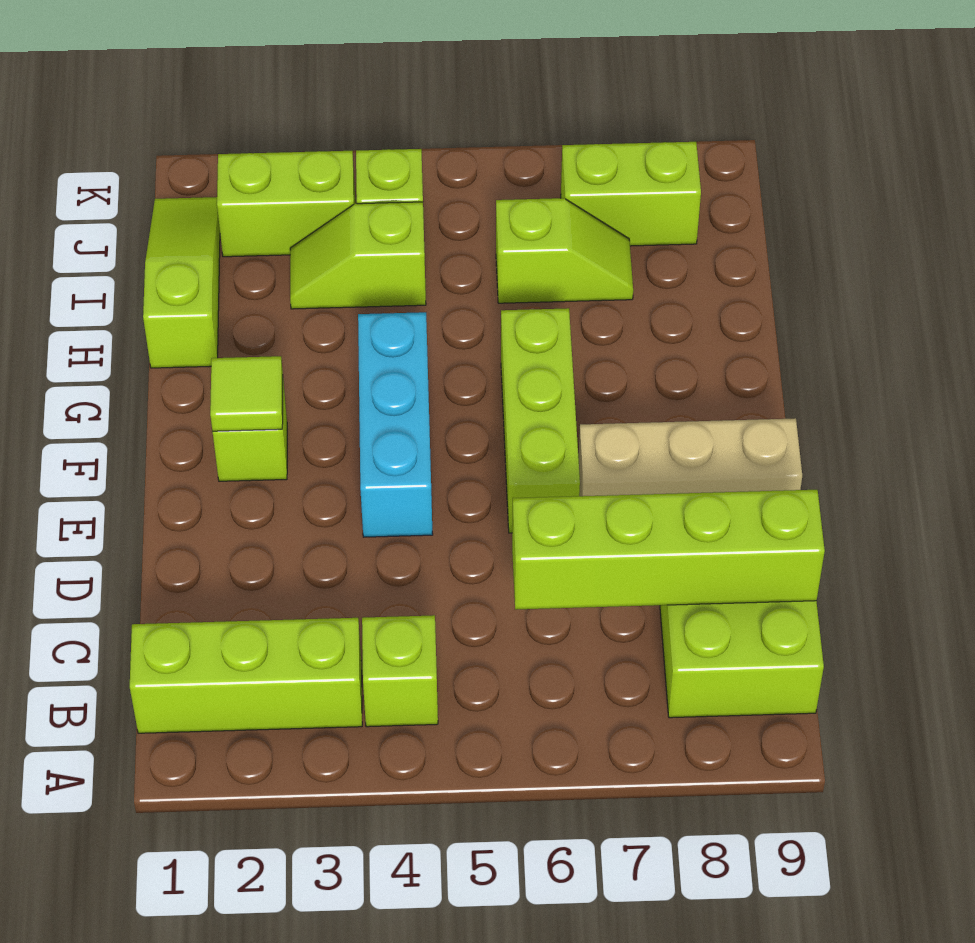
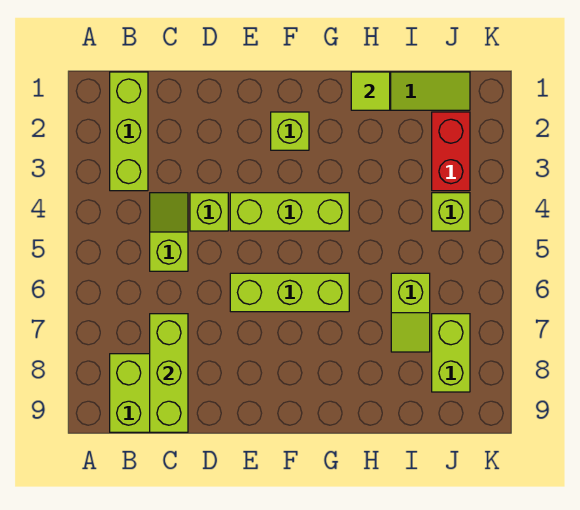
lime brick B4 level 1 -> lime brick D4 level 1
lime brick C6:C9 level 2 -> lime brick C7:C9 level 2
cyan brick E4:G4 level 1 -> lime brick E4:G4 level 1
tan brick E7:E9 level 1 -> none
lime tile F2 level 2 -> lime tile H1 level 2
lime slope I3:I4 level 1 top 4 -> lime slope C4:C5 level 1 top 5
lime brick J2:J3 level 1 -> red brick J2:J3 level 1

